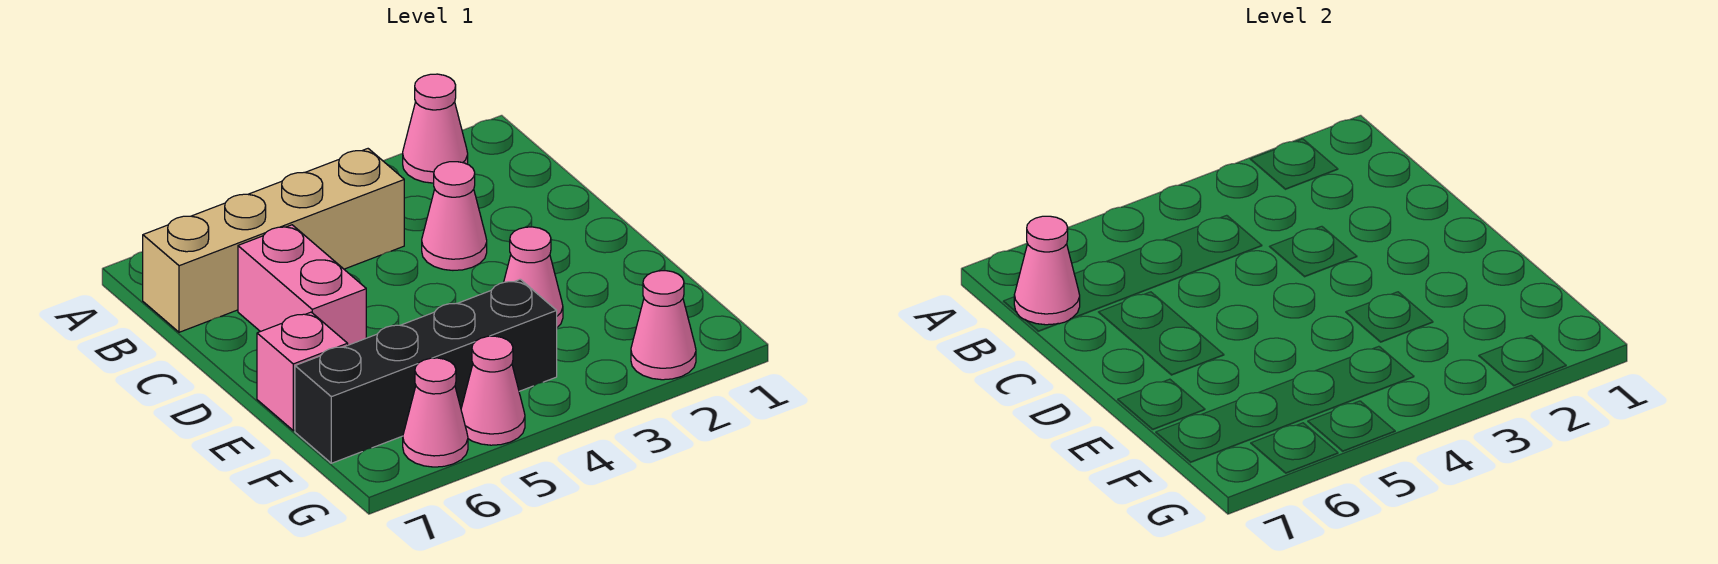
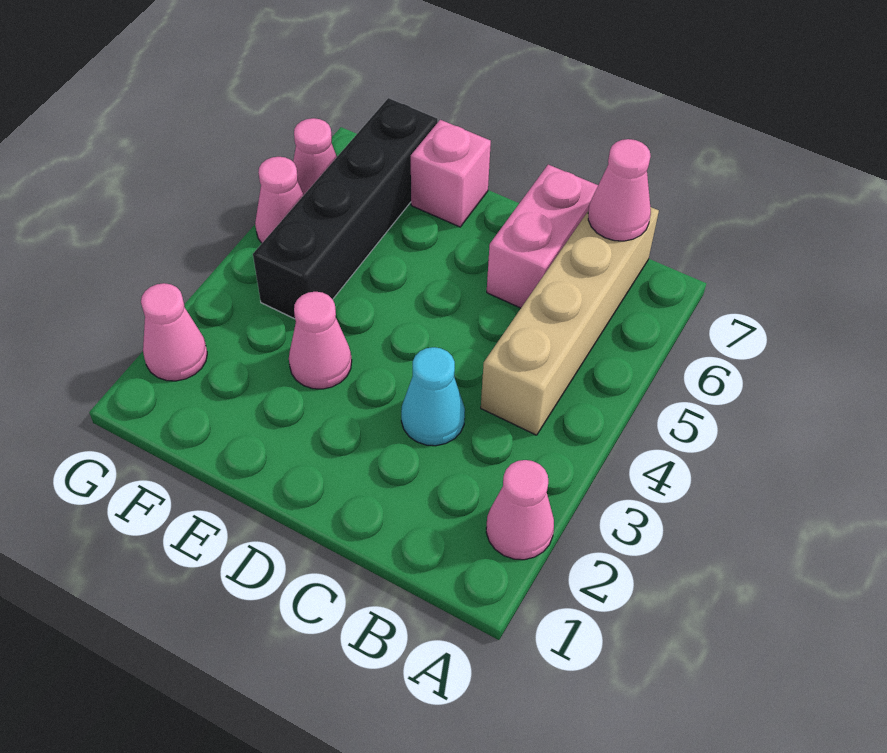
pink cone C3 level 1 -> cyan cone C3 level 1
pink brick C6:D6 level 1 -> pink brick C6:C7 level 1

